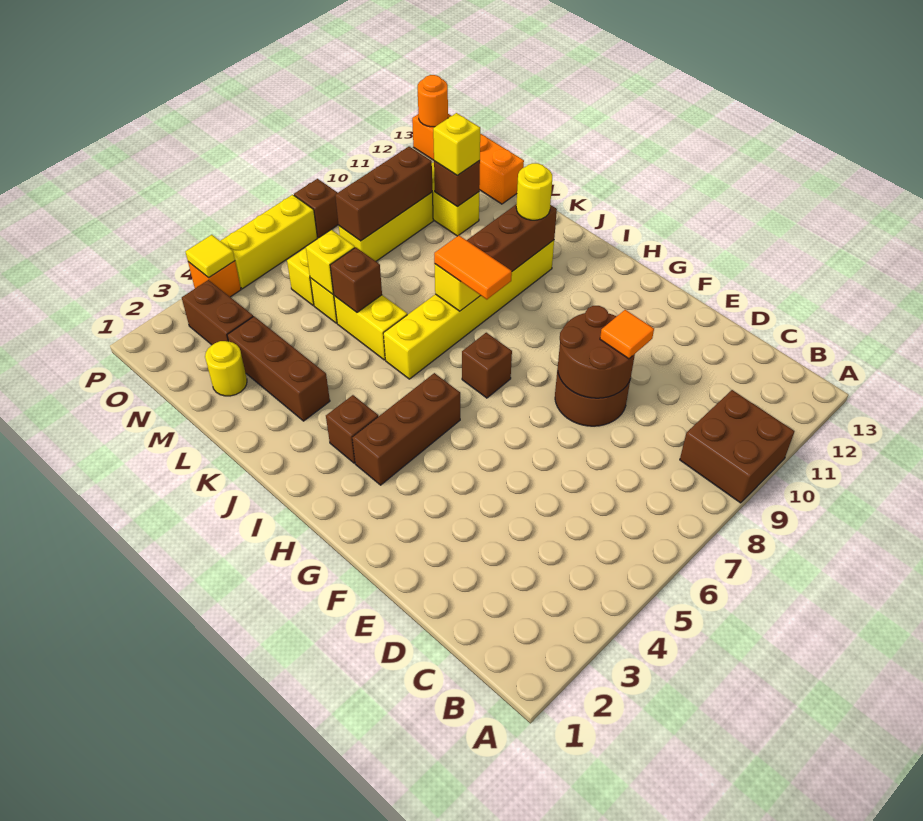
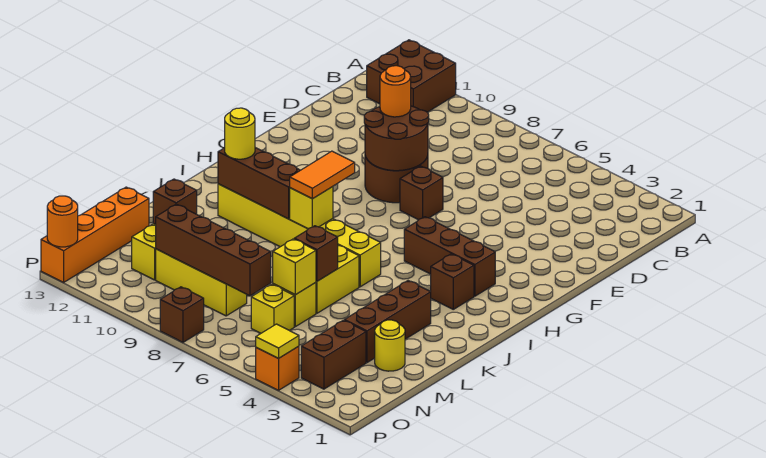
brown brick A9:B10 level 1 -> brown brick A11:B12 level 1
orange tile E9 level 3 -> orange round brick E9 level 3
brown brick H7 level 1 -> brown brick F7 level 1
yellow brick M11 level 3 -> none
brown brick N8:N10 level 2 -> brown brick N7:N10 level 2
yellow brick P5:P7 level 1 -> none

